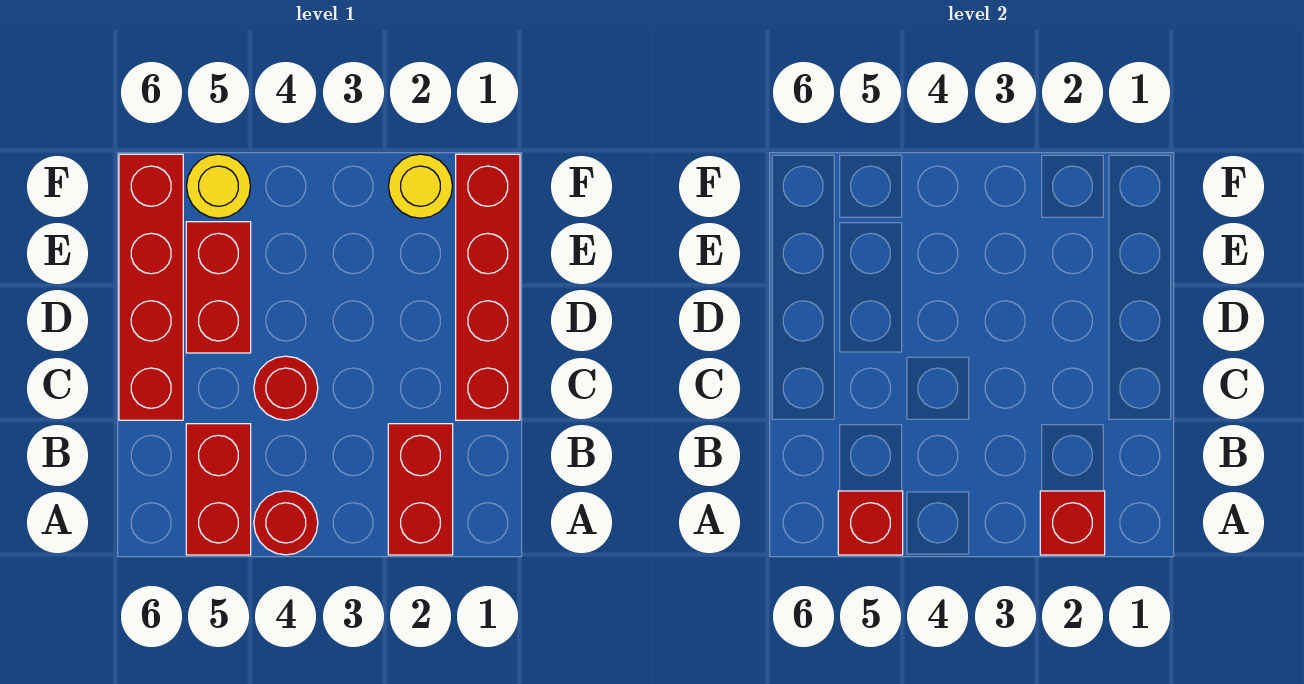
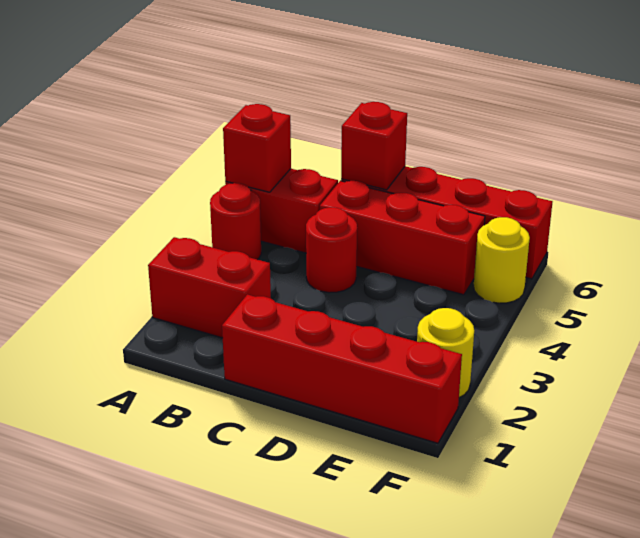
red brick A2 level 2 -> red brick C6 level 2
red brick D5:E5 level 1 -> red brick C5:E5 level 1

